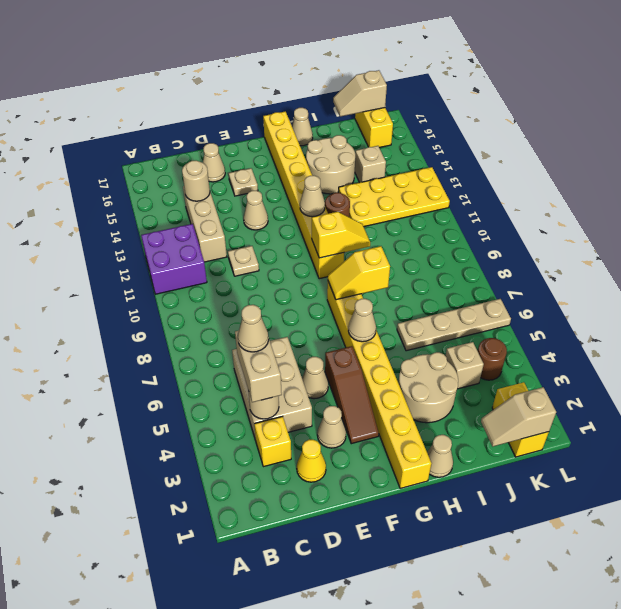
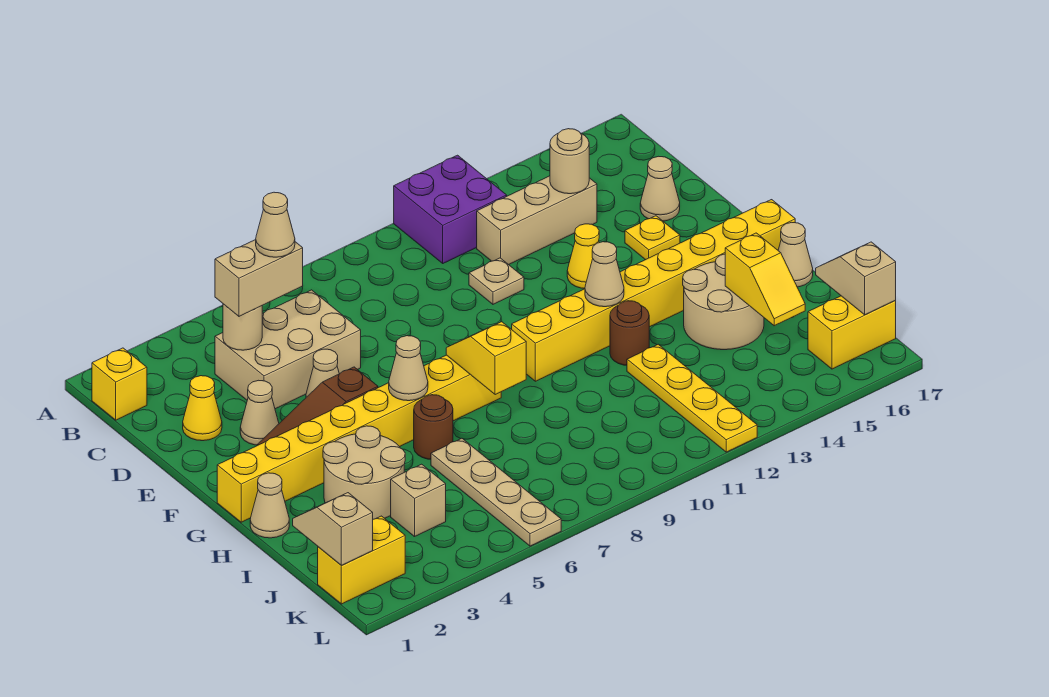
yellow brick C3 level 1 -> yellow brick B1 level 1
tan cone E13 level 1 -> yellow cone E13 level 1
tan plate E15 level 1 -> yellow plate E15 level 1
yellow slope G10:H10 level 2 top G -> yellow slope I15:J15 level 2 top I
yellow plate I12:L13 level 1 -> yellow plate I12:L12 level 1
tan brick J14 level 1 -> none
brown round brick K4 level 1 -> brown round brick H6 level 1

